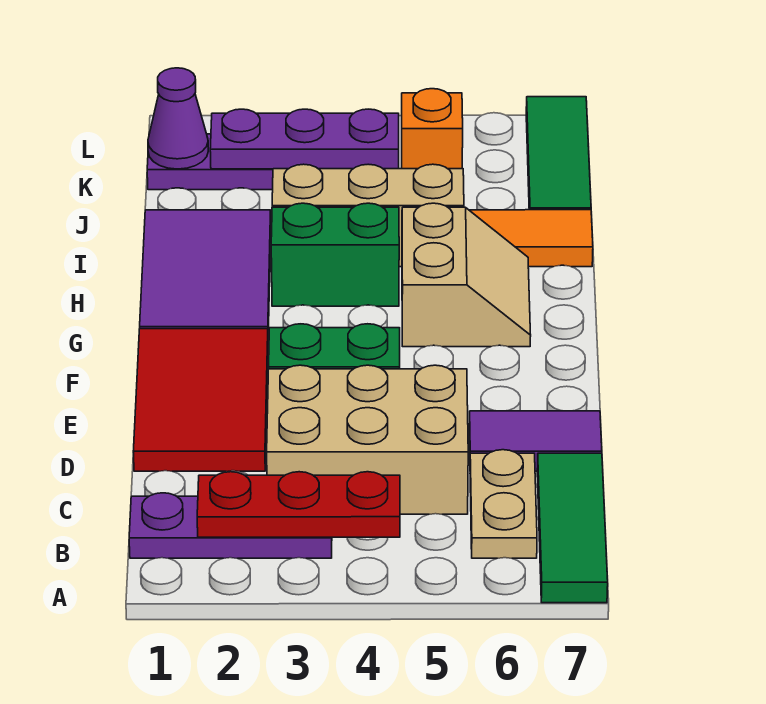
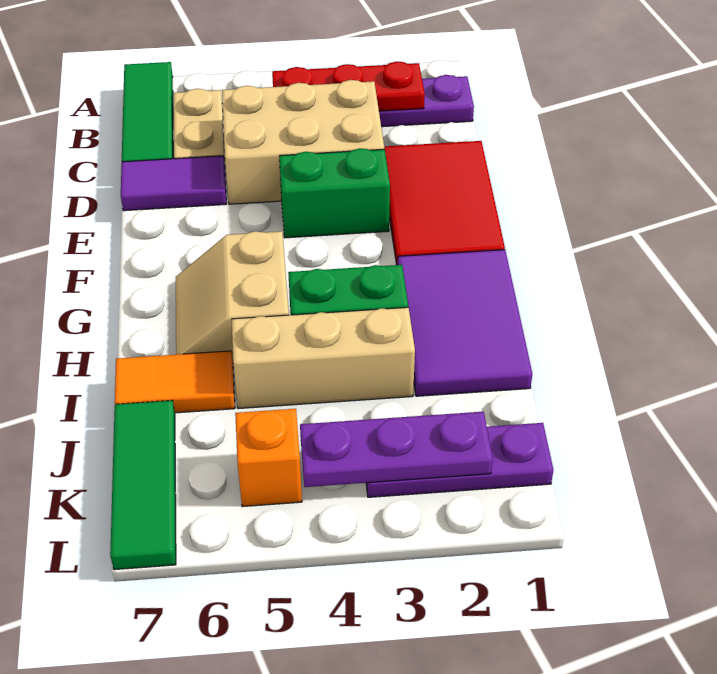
purple cone K1 level 2 -> none

